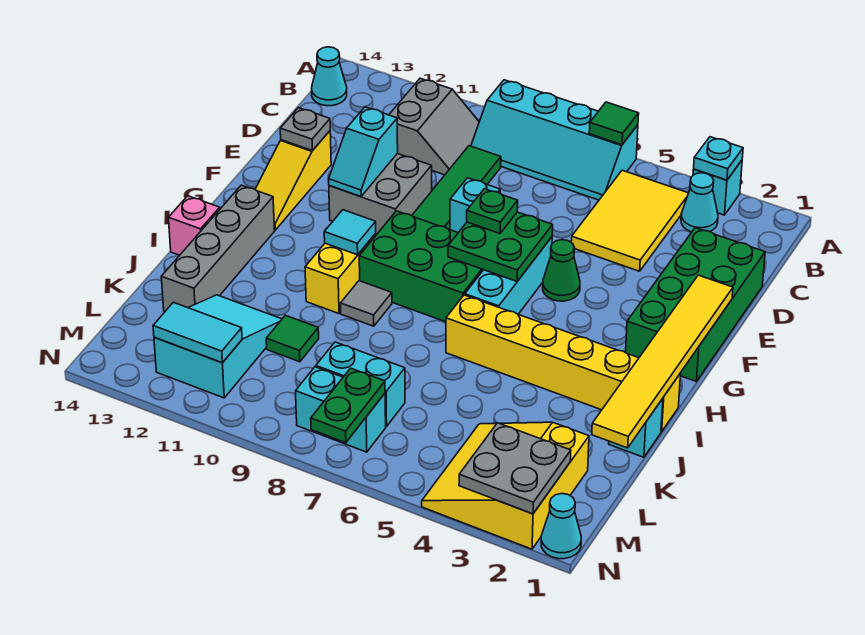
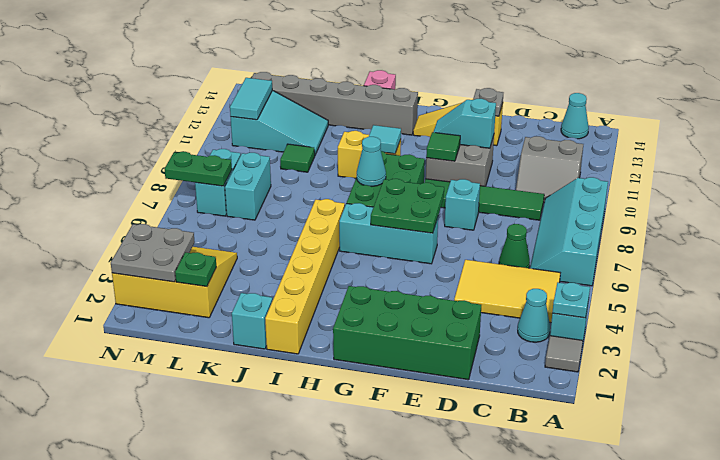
green tile A6 level 2 -> green tile F10 level 2
yellow tile F1:K1 level 2 -> none
green cone F5 level 1 -> green cone C6 level 1
green plate F7 level 3 -> green plate L2 level 2
grey brick H13:K13 level 1 -> grey brick H13:M13 level 1
grey tile I9 level 1 -> grey tile A2 level 1
cyan cone N1 level 1 -> cyan cone H8 level 2

